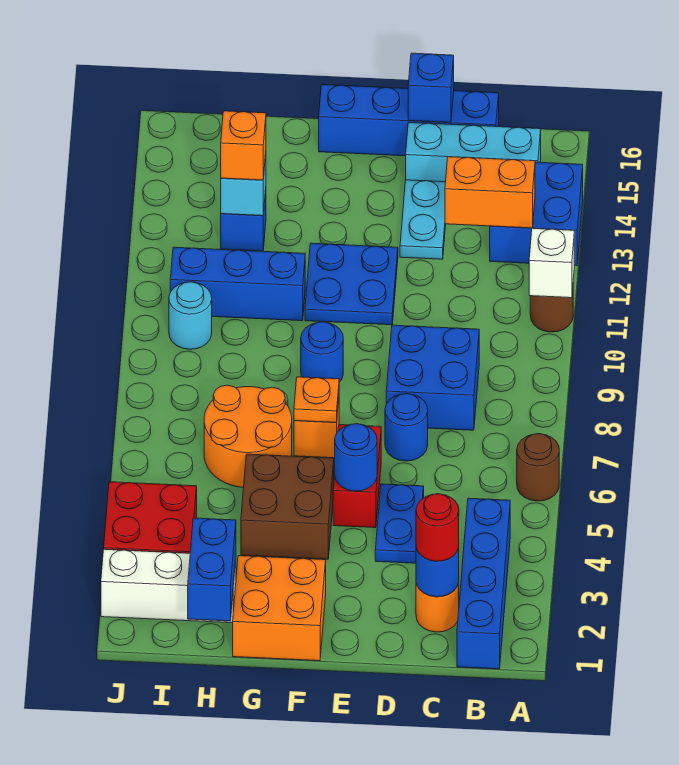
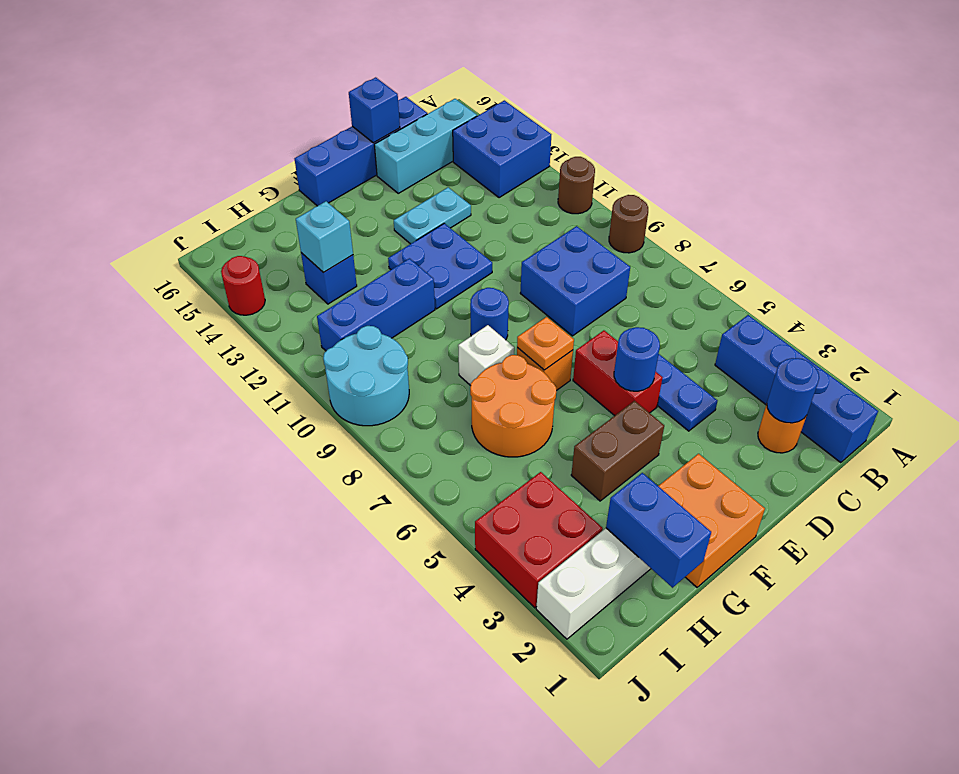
brown round brick A6 level 1 -> brown round brick A9 level 1
white brick A11 level 2 -> white brick G8 level 1
orange brick B13:C13 level 2 -> none
red round brick C2 level 3 -> red round brick J14 level 1
blue round brick D7 level 1 -> none
cyan plate D13:D14 level 1 -> cyan plate D13:E13 level 1
brown brick F4:G5 level 1 -> brown brick F4:G4 level 1
orange brick H13 level 3 -> none
cyan round brick I10 level 1 -> cyan round brick I9:J10 level 1

